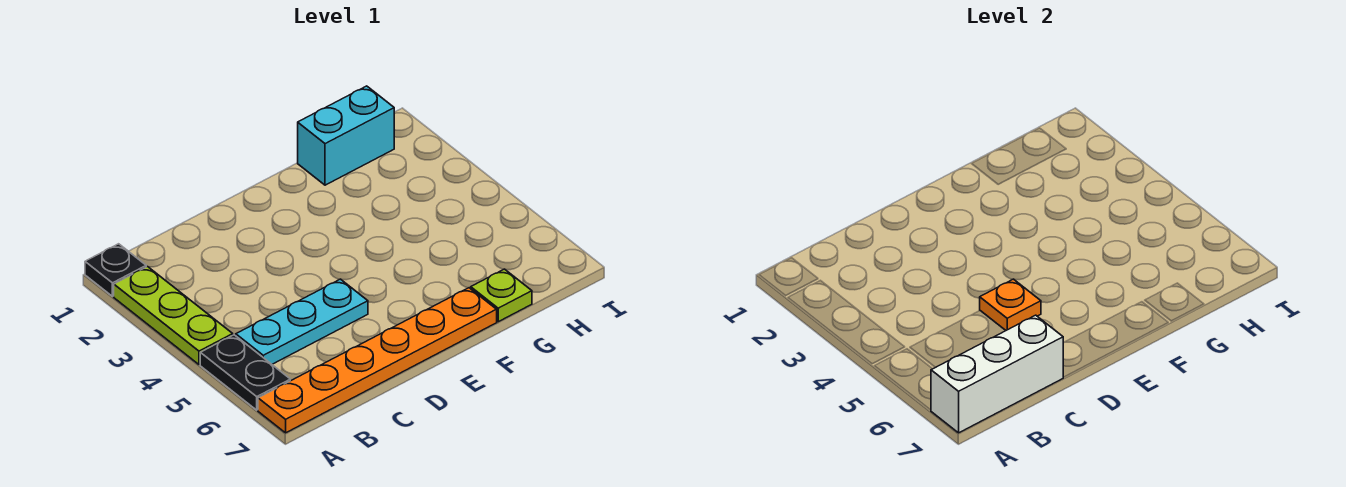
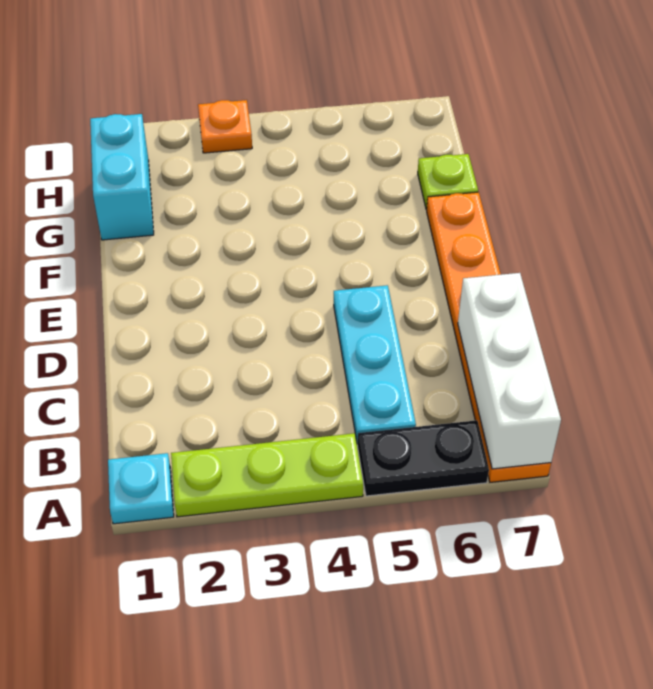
black plate A1 level 1 -> cyan plate A1 level 1
orange plate D5 level 2 -> orange plate I3 level 1

